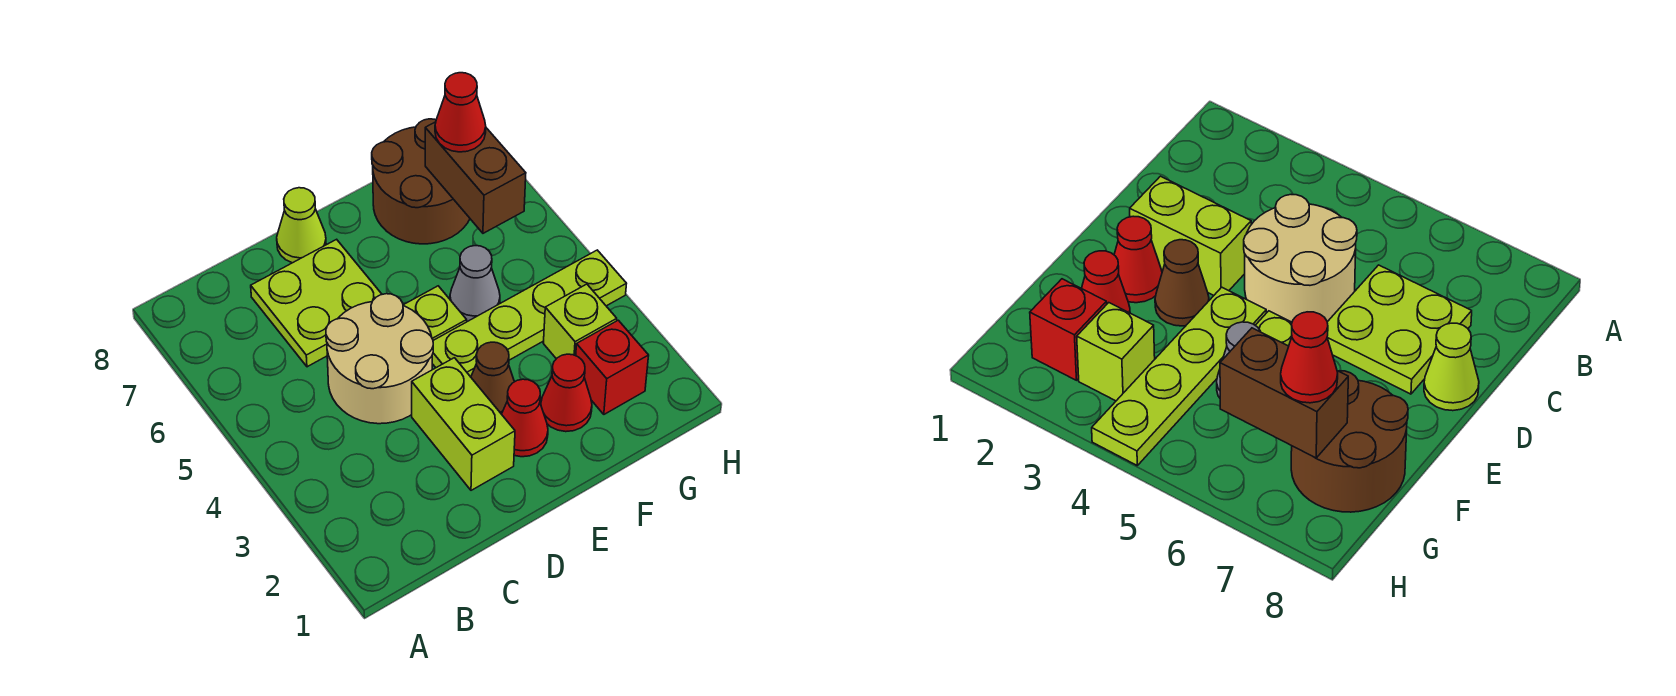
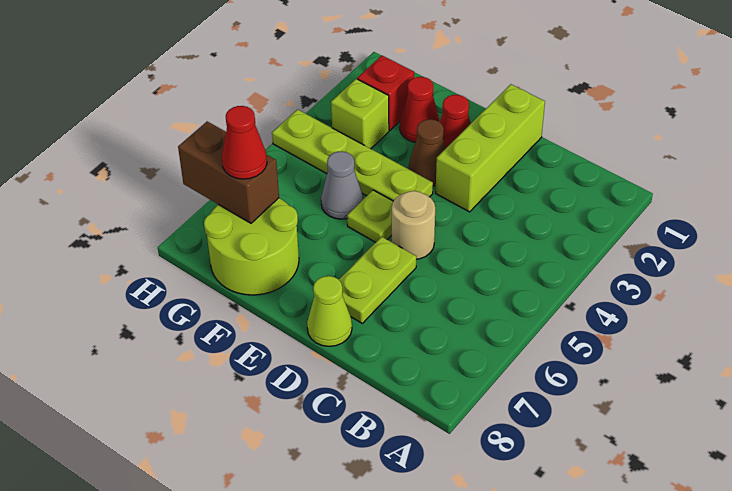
tan round brick C4:D5 level 1 -> tan round brick D5 level 1
lime plate C6:D7 level 1 -> lime plate D6:D7 level 1
lime brick D2:D3 level 1 -> lime brick D1:D3 level 1
brown round brick F7:G8 level 1 -> lime round brick F7:G8 level 1
brown brick G6:G7 level 2 -> brown brick G7:H7 level 2

